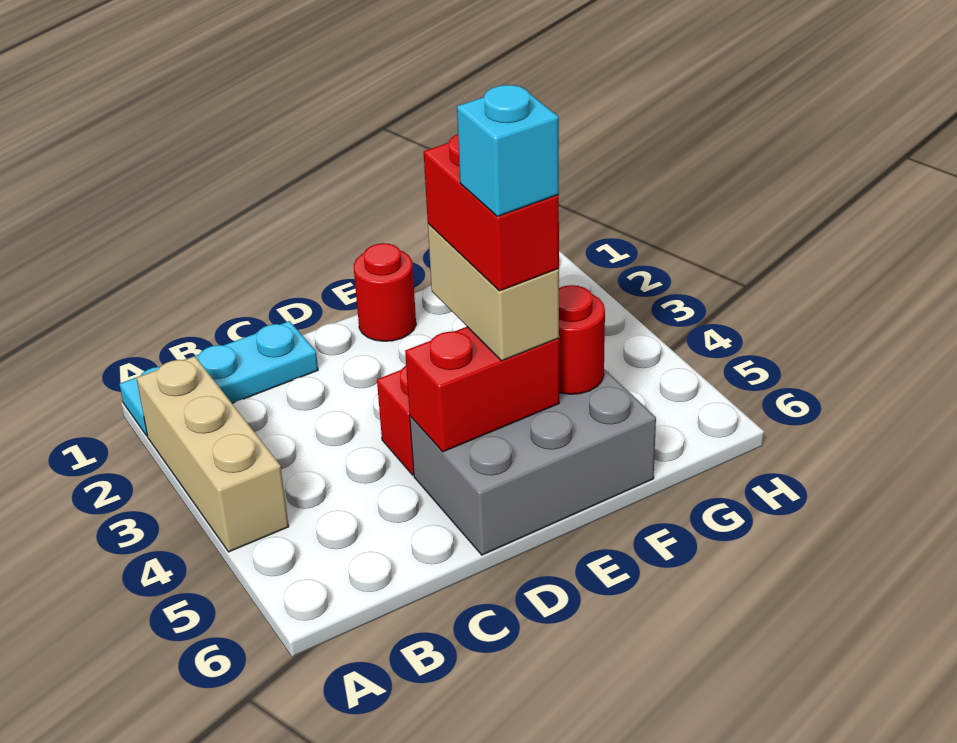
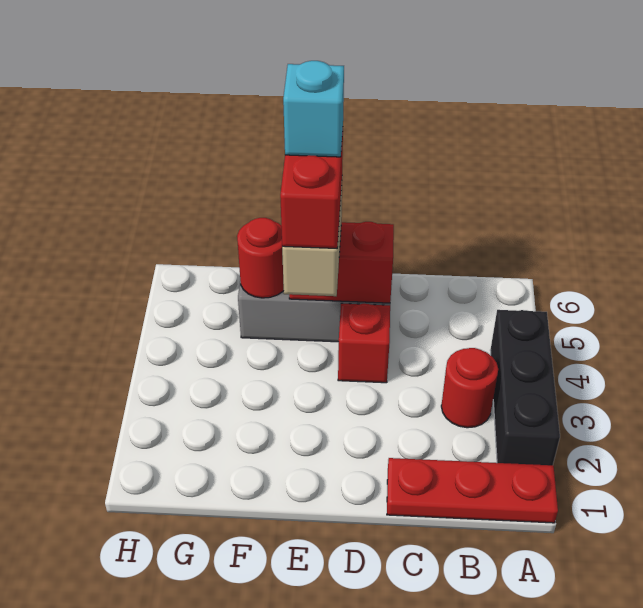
cyan plate A1:C1 level 1 -> red plate A1:C1 level 1
tan brick A2:A4 level 1 -> black brick A2:A4 level 1
red round brick E1 level 1 -> red round brick B3 level 1

